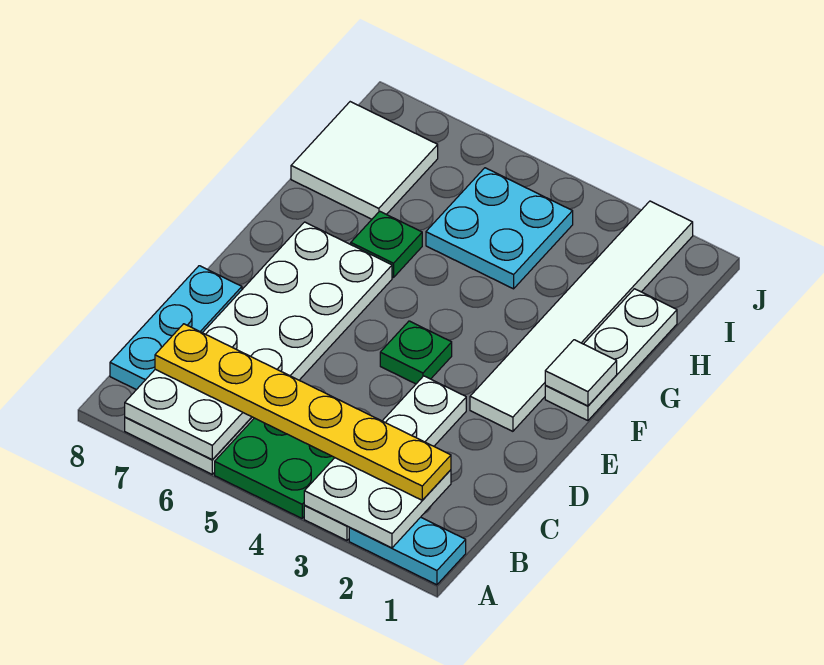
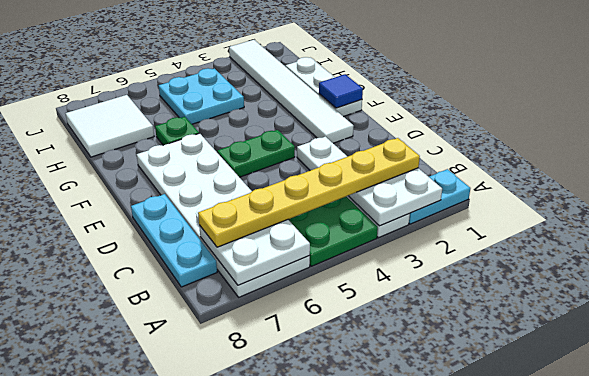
green plate E4 level 1 -> green plate E4:E5 level 1
white tile F1 level 2 -> blue tile F1 level 2

